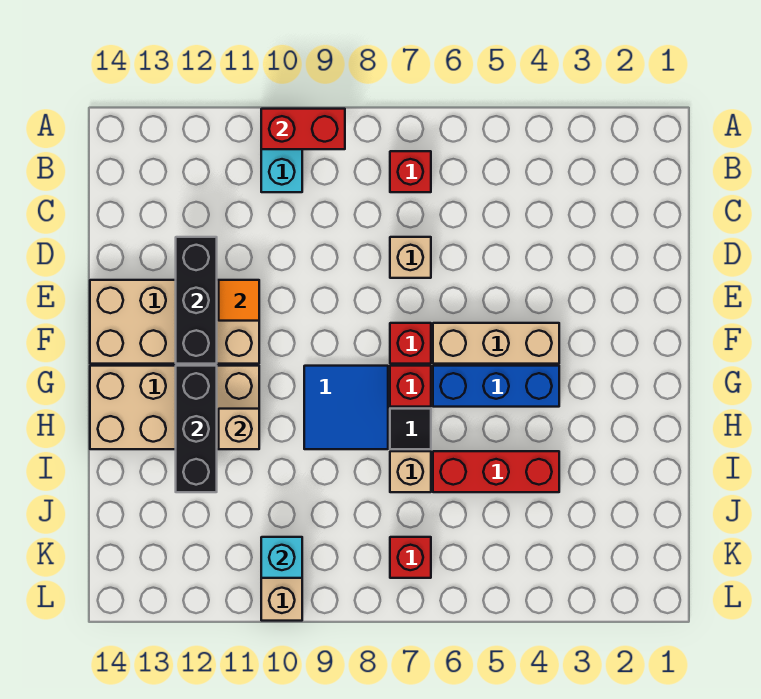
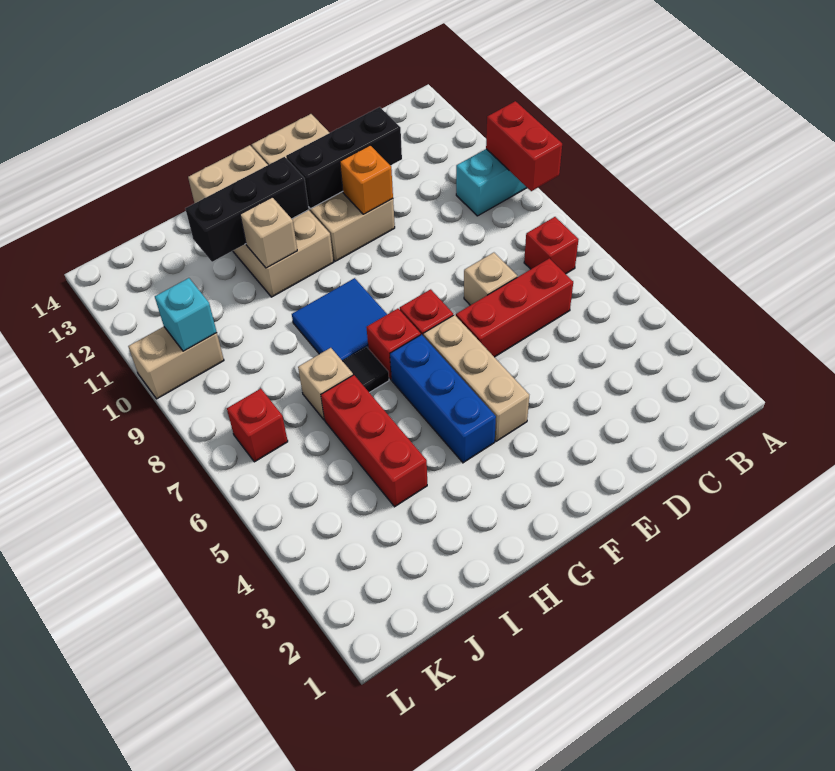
none -> red brick C6:E6 level 1
orange tile E11 level 2 -> orange brick E11 level 2

